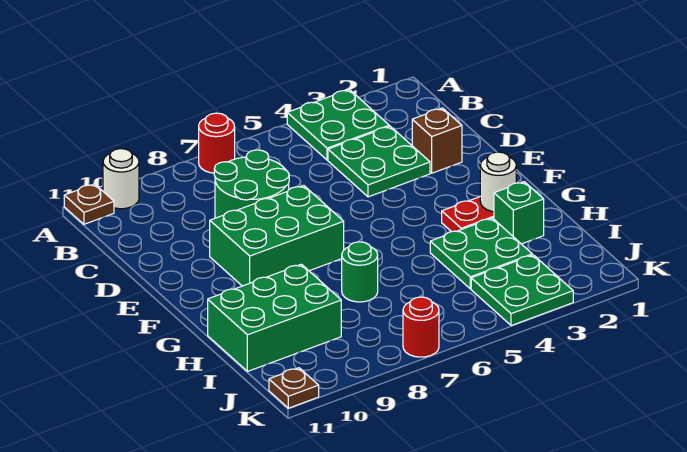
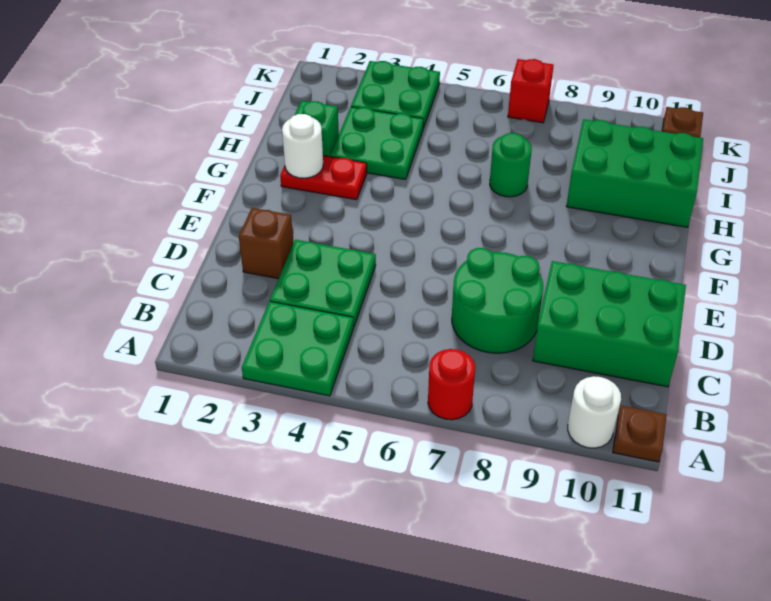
green brick E7:F9 level 1 -> green brick C9:D11 level 1
red round brick K7 level 1 -> red brick K7 level 1

